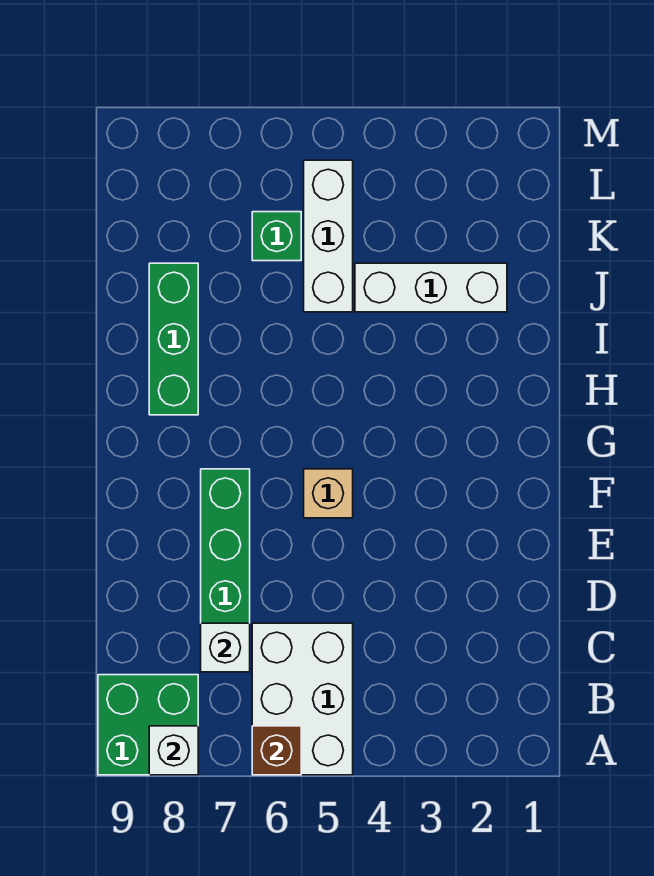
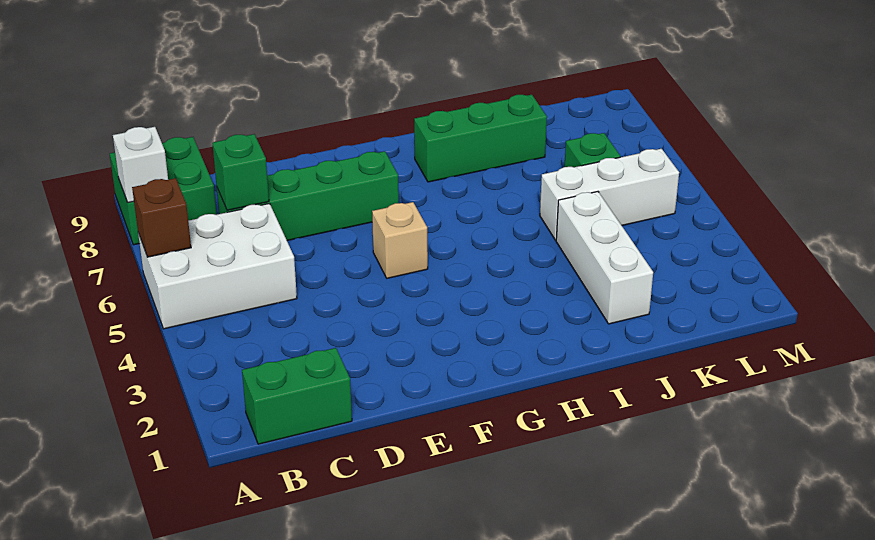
none -> green brick B1:C1 level 1
white brick C7 level 2 -> green brick C7 level 2

